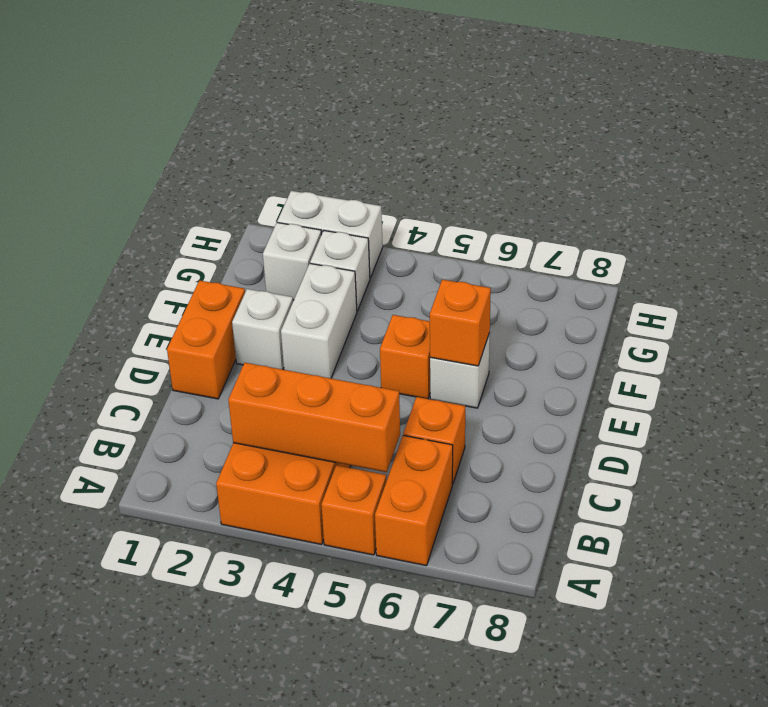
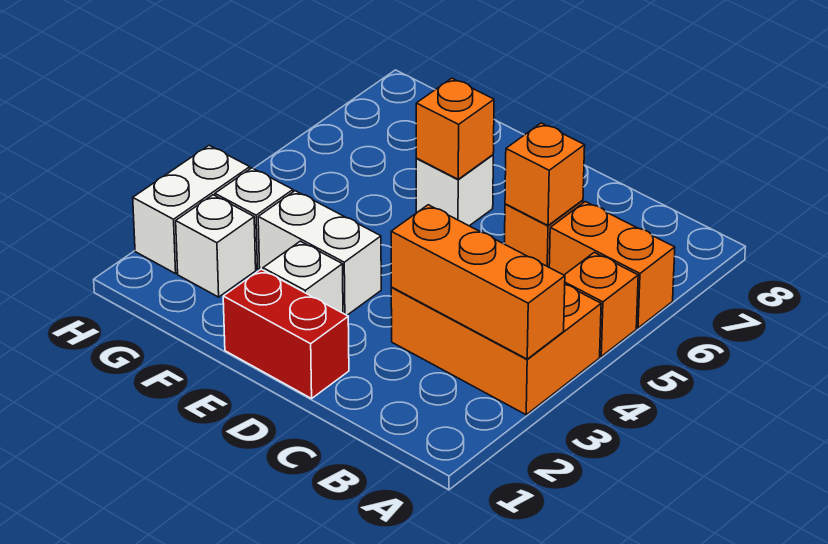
orange brick B3:B5 level 2 -> orange brick A3:C3 level 2
orange brick D1:E1 level 1 -> red brick D1:E1 level 1
orange brick E5 level 1 -> orange brick C6 level 2

